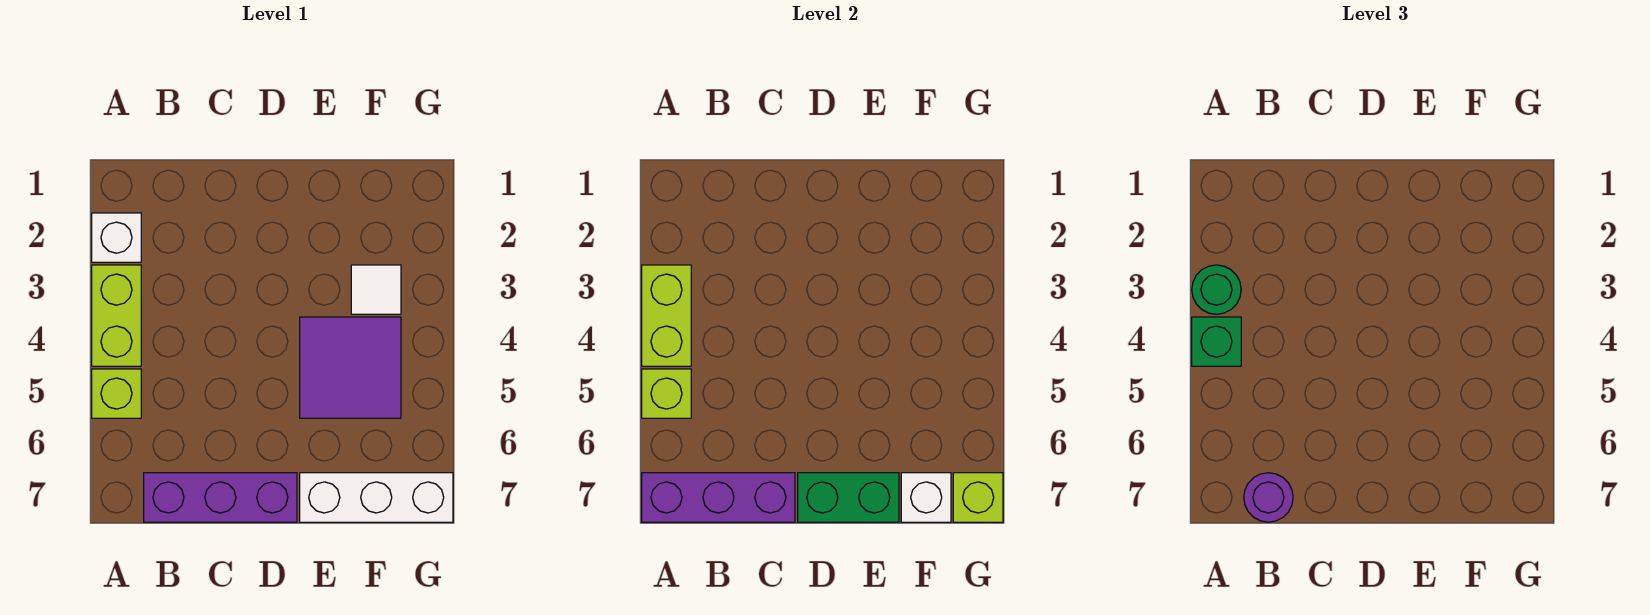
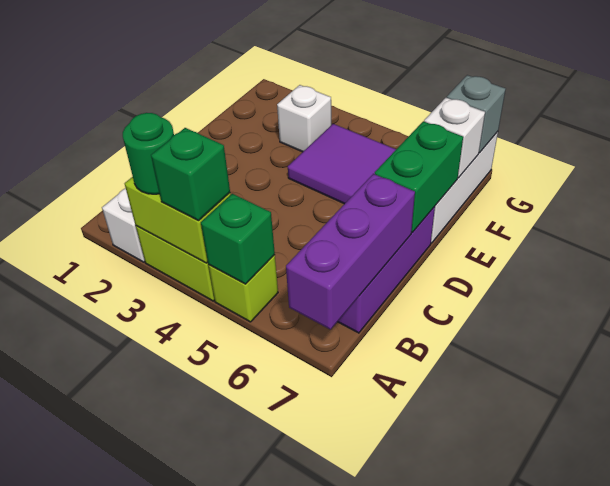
lime brick A5 level 2 -> green brick A5 level 2
purple round brick B7 level 3 -> none
white tile F3 level 1 -> white brick F3 level 1
lime brick G7 level 2 -> grey brick G7 level 2

